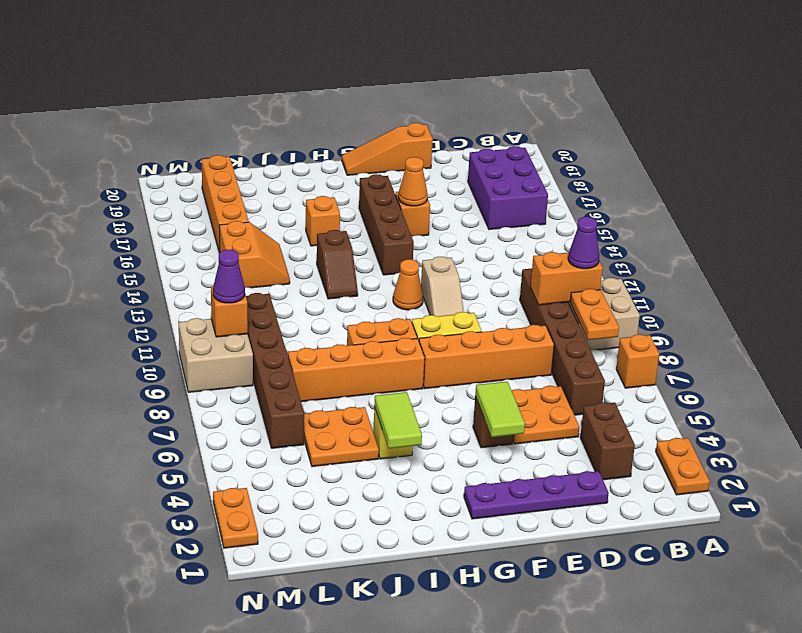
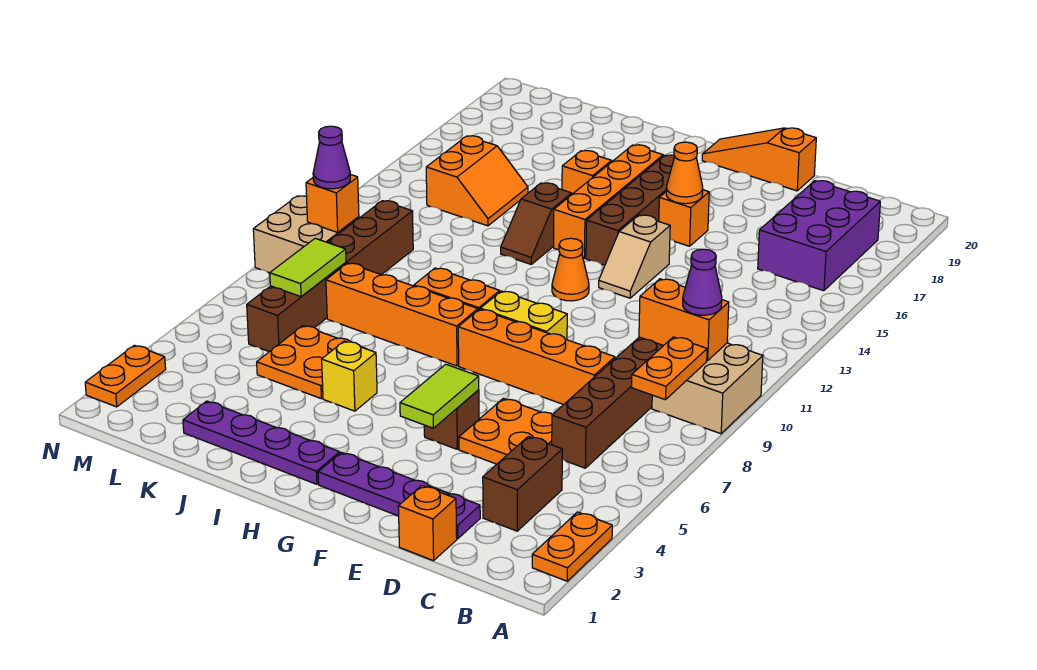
orange brick A7 level 1 -> orange brick D1 level 1
tan slope F11:F12 level 1 top 12 -> tan slope F13:F14 level 1 top 14
none -> purple plate H2:K2 level 1
lime tile I4:I5 level 2 -> lime tile L7:L8 level 2
orange brick L16:L19 level 1 -> orange brick H14:H17 level 1

